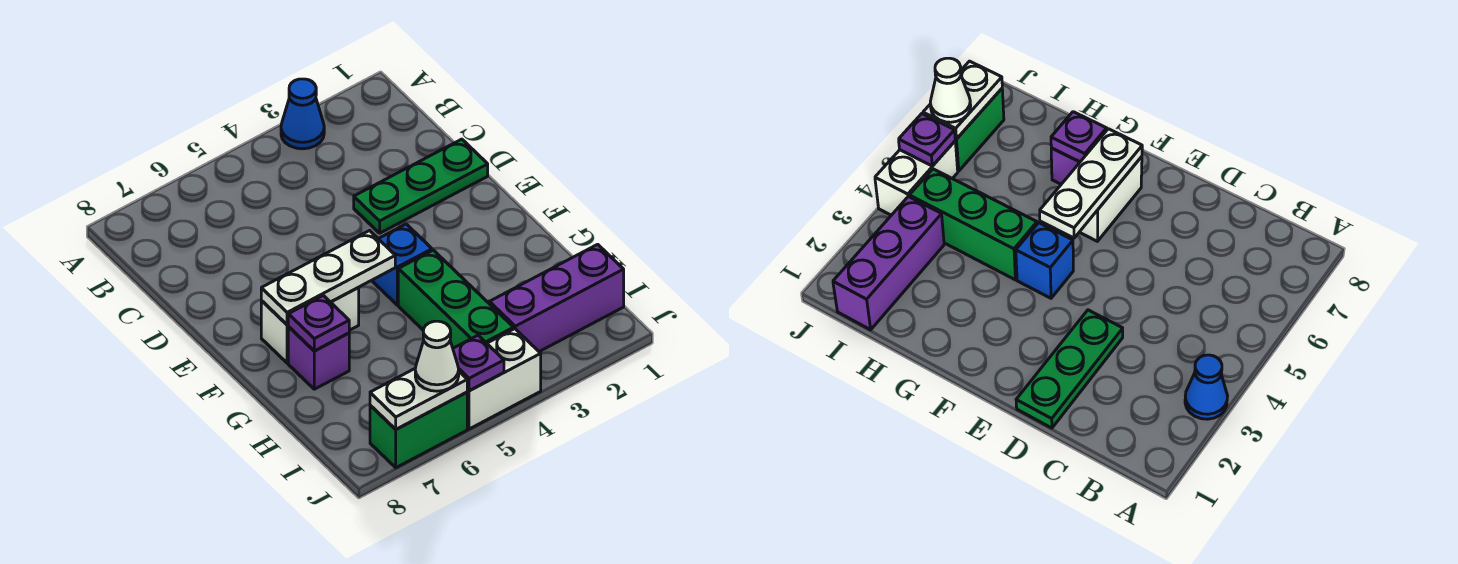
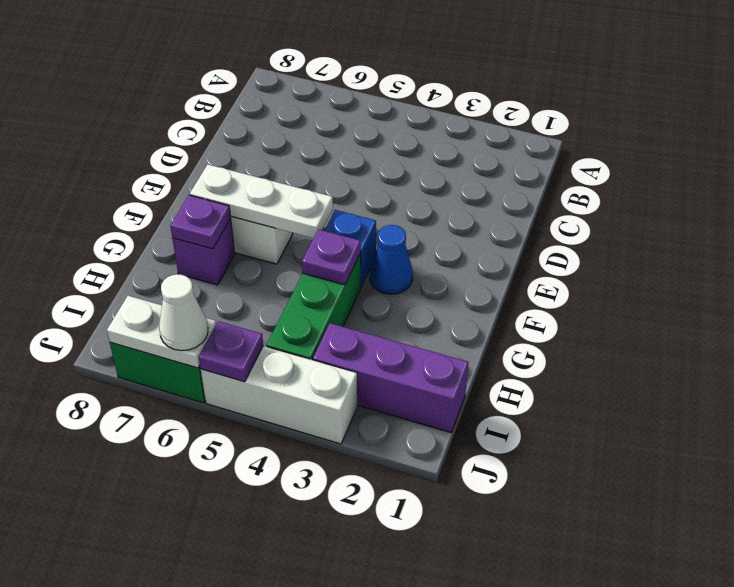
blue cone A3 level 1 -> blue cone F3 level 1
green plate D1:D3 level 1 -> none
none -> purple plate G4 level 2
white brick J4:J5 level 1 -> white brick J3:J5 level 1

